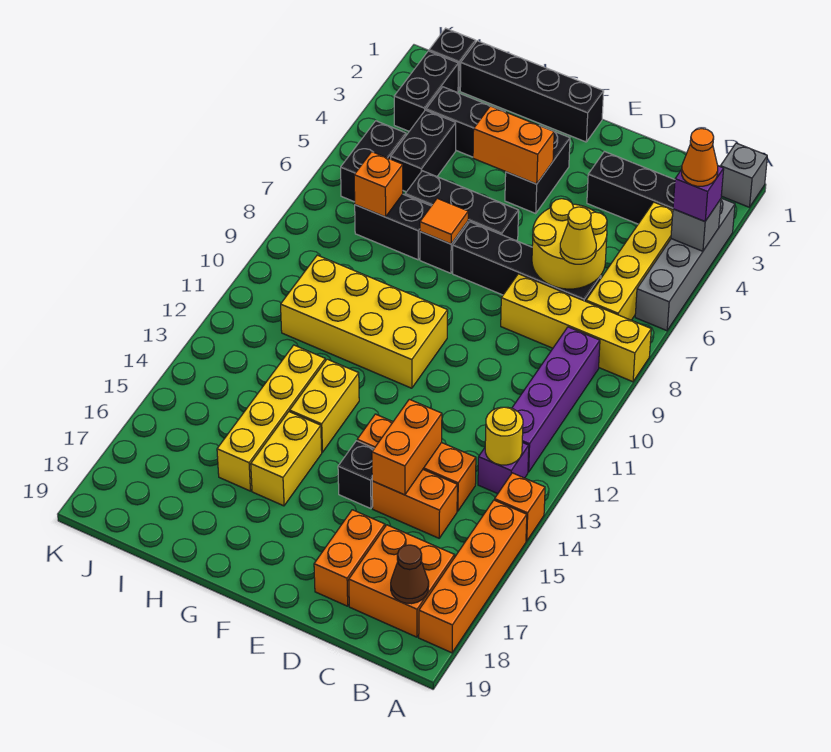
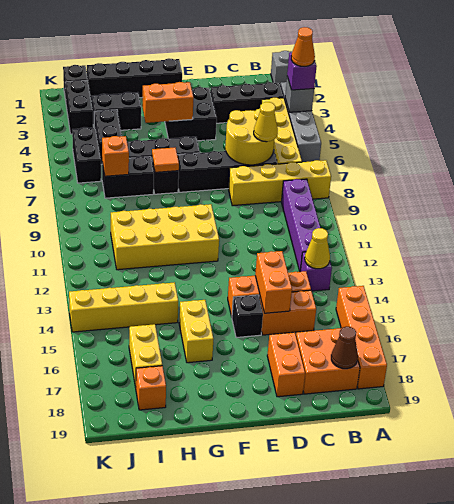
orange brick A14 level 1 -> orange brick I18 level 1
yellow round brick B13 level 2 -> yellow cone B13 level 2
black brick F3:F4 level 1 -> black brick E3:F4 level 1
yellow brick G13:G14 level 1 -> yellow brick I16:I17 level 1
yellow brick H13:H16 level 1 -> yellow brick H14:K14 level 1

